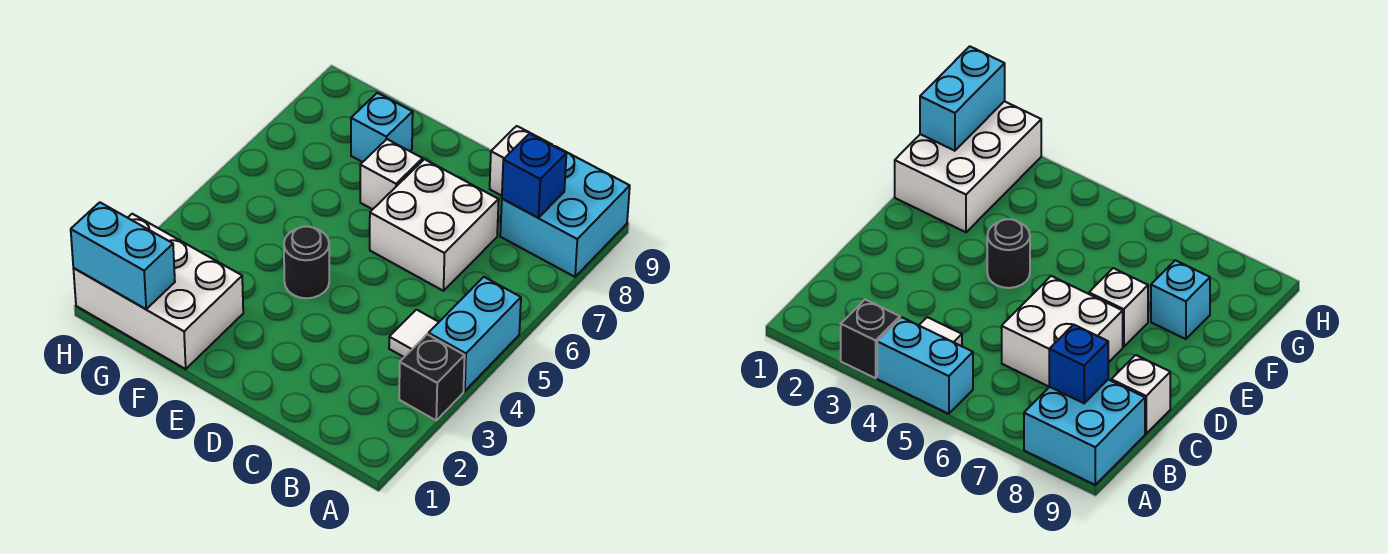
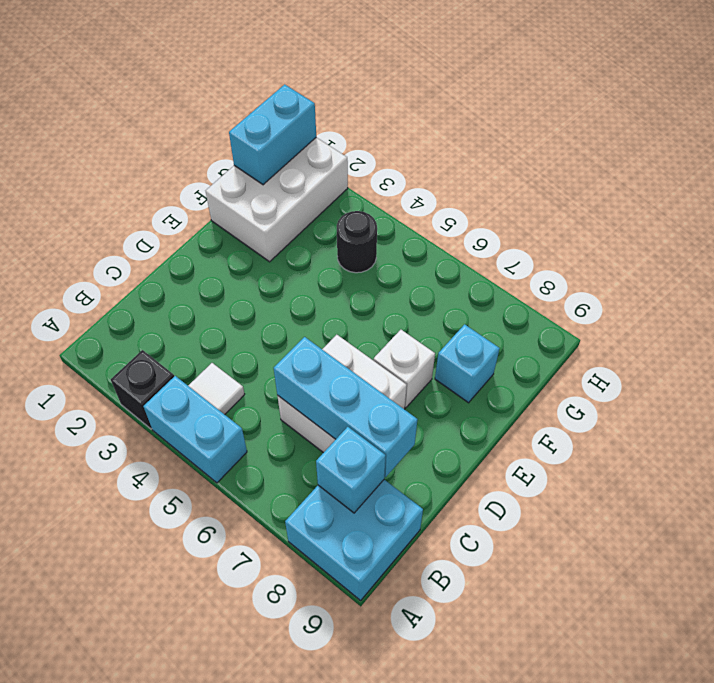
blue brick B8 level 2 -> cyan brick B8 level 2
none -> cyan brick C6:C8 level 2
white brick C9 level 1 -> none
black round brick E4 level 1 -> black round brick G4 level 1

